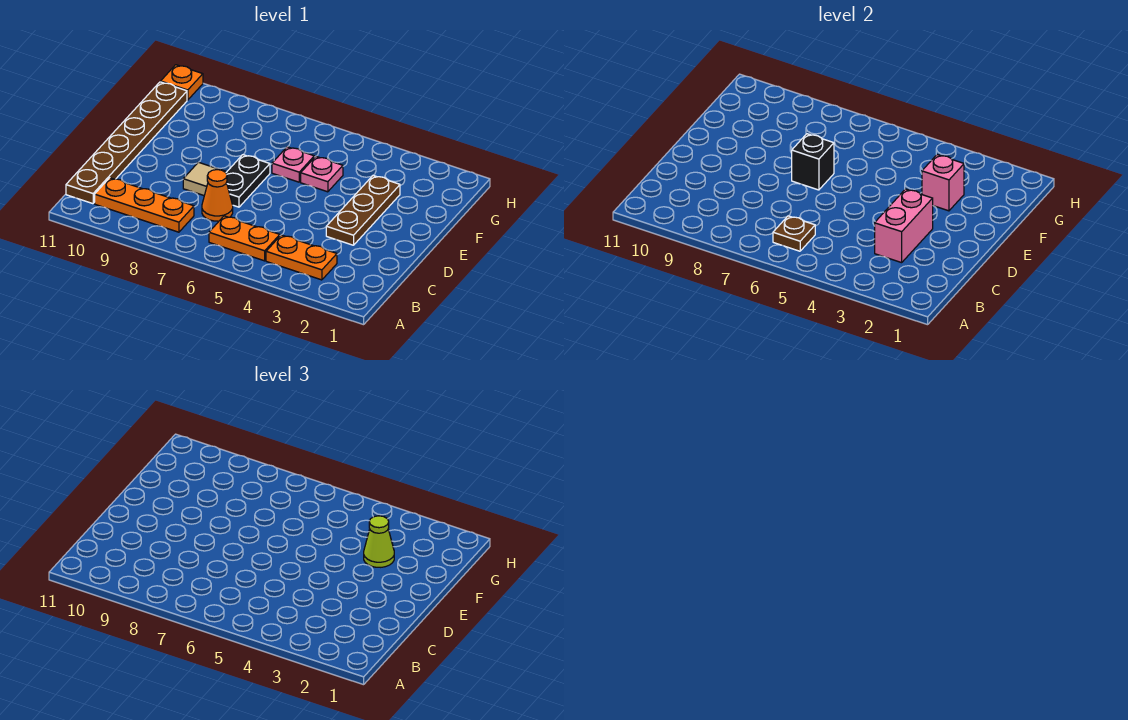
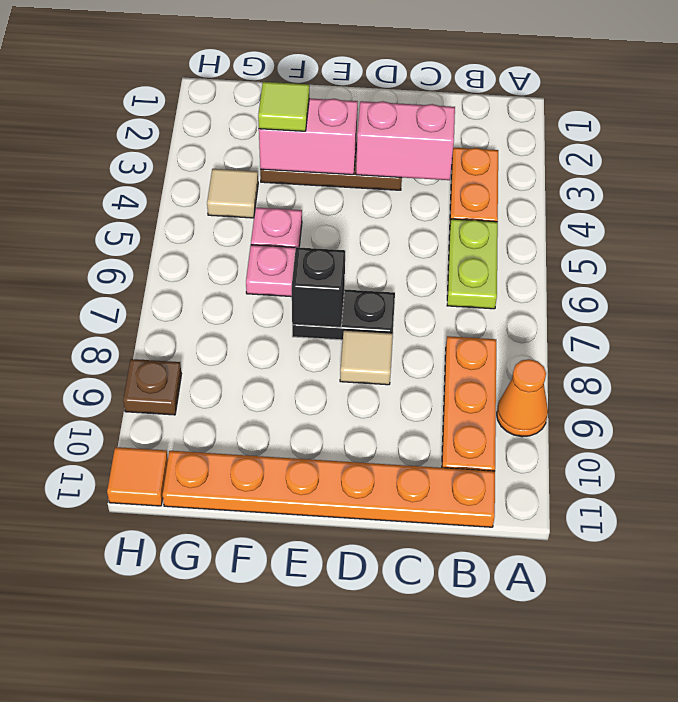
orange plate B5:B6 level 1 -> lime plate B5:B6 level 1
brown plate B6 level 2 -> brown plate H9 level 1
brown plate B11:G11 level 1 -> orange plate B11:G11 level 1
orange cone C7 level 1 -> orange cone A9 level 1
pink brick F3 level 2 -> pink brick E3:F3 level 2
lime cone F3 level 3 -> lime tile F3 level 3
none -> tan tile G4 level 1
orange plate H11 level 1 -> orange tile H11 level 1

